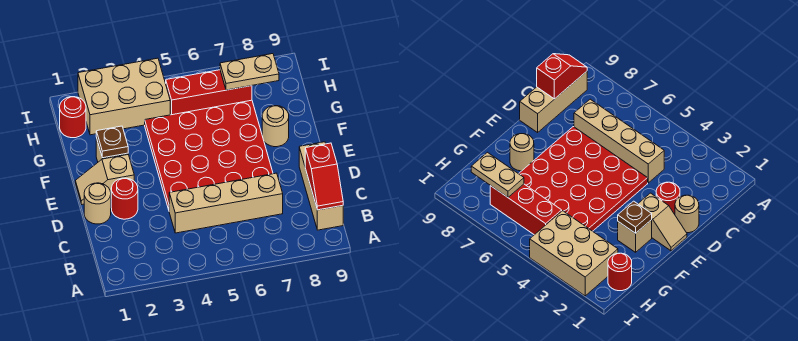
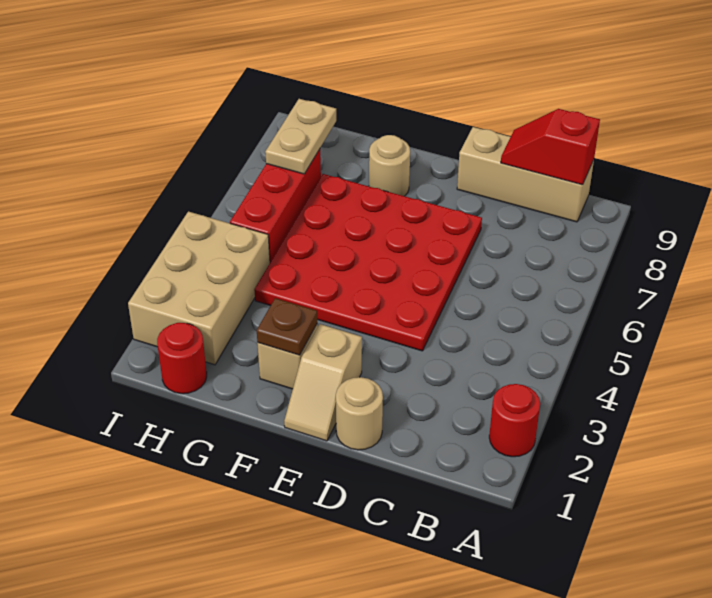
red slope B9:C9 level 2 top C -> red slope B9:C9 level 2 top B
tan brick C4:C7 level 1 -> none
red round brick D2 level 1 -> red round brick A2 level 1

